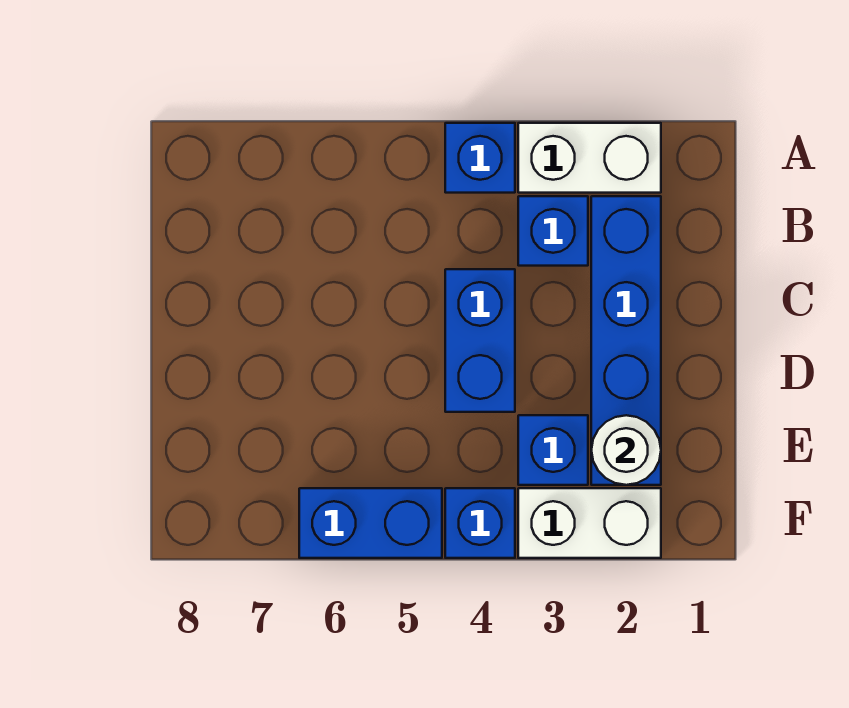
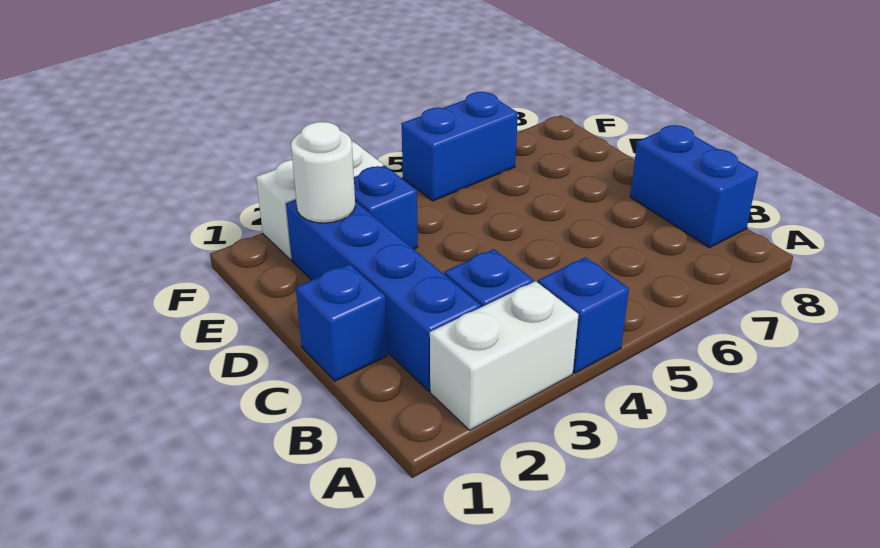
blue brick C4:D4 level 1 -> blue brick B8:C8 level 1
blue brick F4 level 1 -> blue brick C1 level 1

